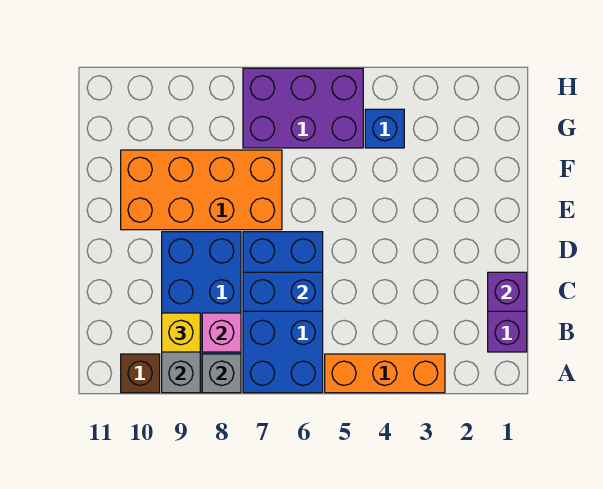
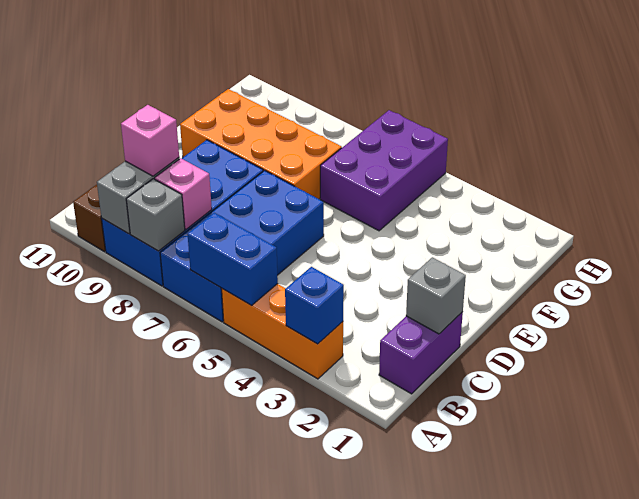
yellow brick B9 level 3 -> pink brick B9 level 3
purple brick C1 level 2 -> grey brick C1 level 2
blue brick C6:C7 level 2 -> blue brick A5:A6 level 2
blue brick G4 level 1 -> blue brick A3 level 2
purple brick G5:H7 level 1 -> purple brick F5:H6 level 1

